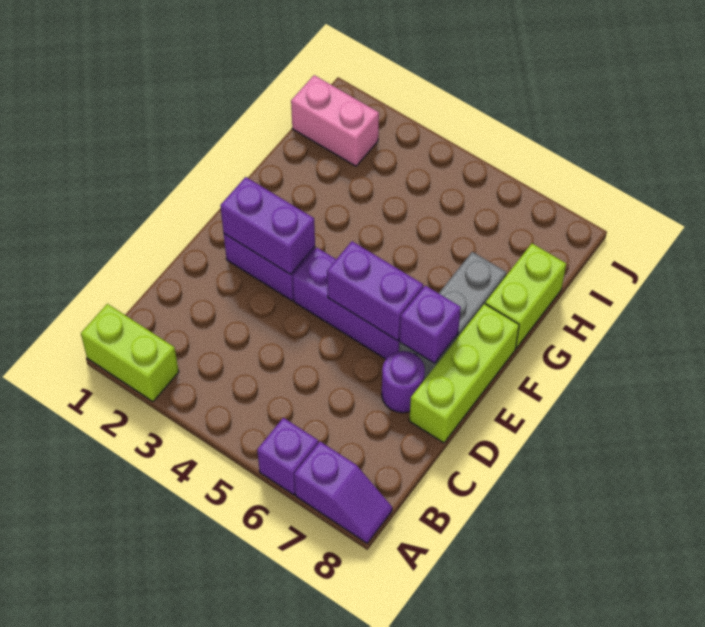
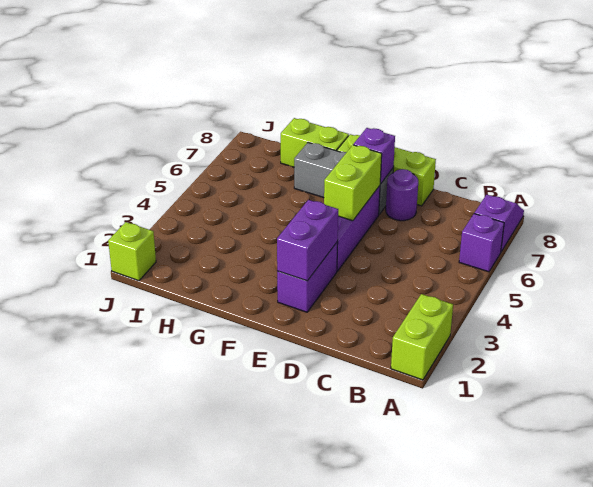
purple brick E5:E6 level 2 -> lime brick E5:E6 level 2
pink brick I1:I2 level 1 -> none
none -> lime brick J1 level 1

